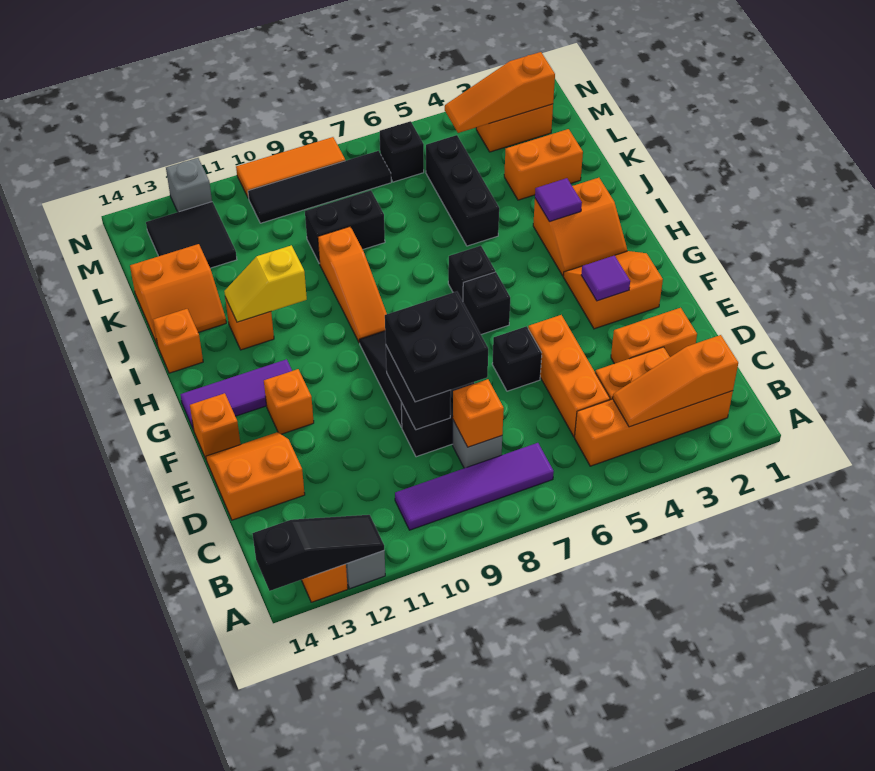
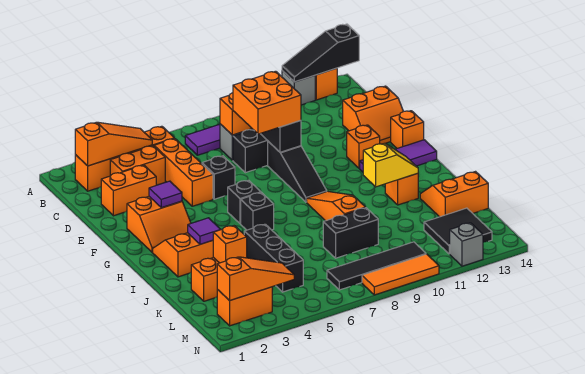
black brick D8:E9 level 3 -> orange brick D8:E9 level 3
orange brick I14 level 1 -> orange brick K3 level 2
black brick M6 level 1 -> none

